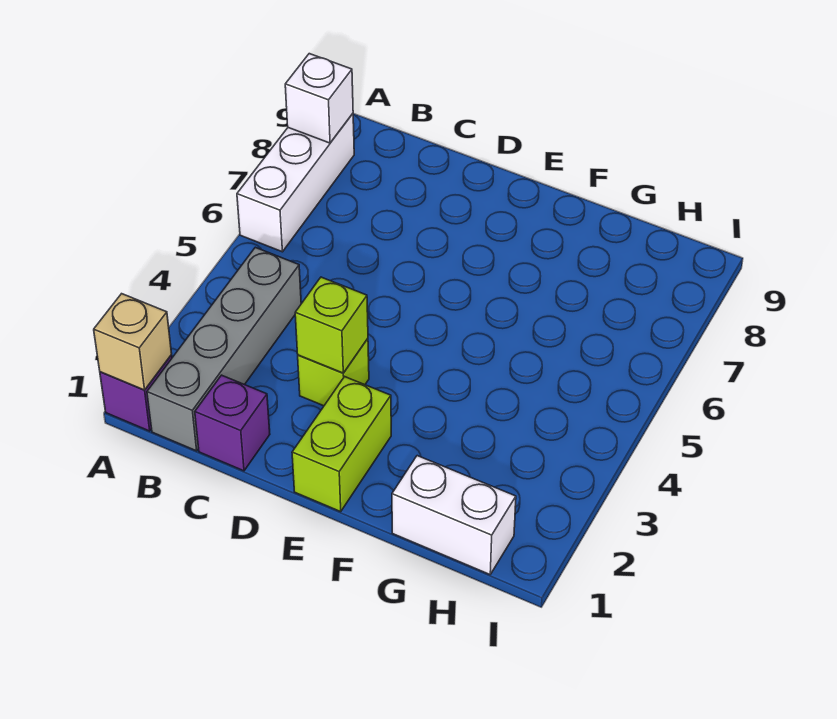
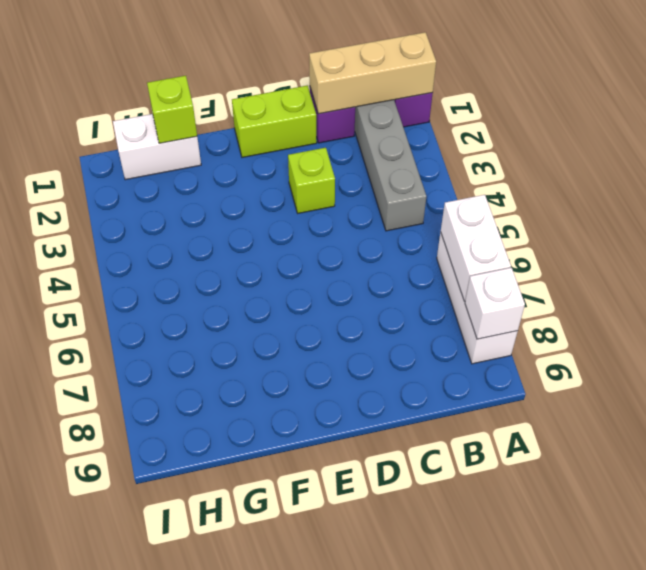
tan brick A1 level 2 -> tan brick A1:C1 level 2
none -> white brick A6:A7 level 2
lime brick D3 level 2 -> lime brick G1 level 2
lime brick E1:E2 level 1 -> lime brick D1:E1 level 1

